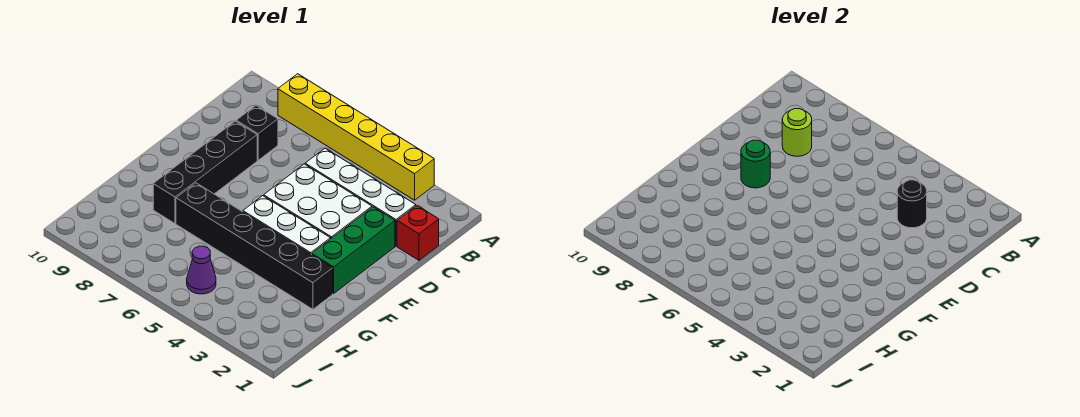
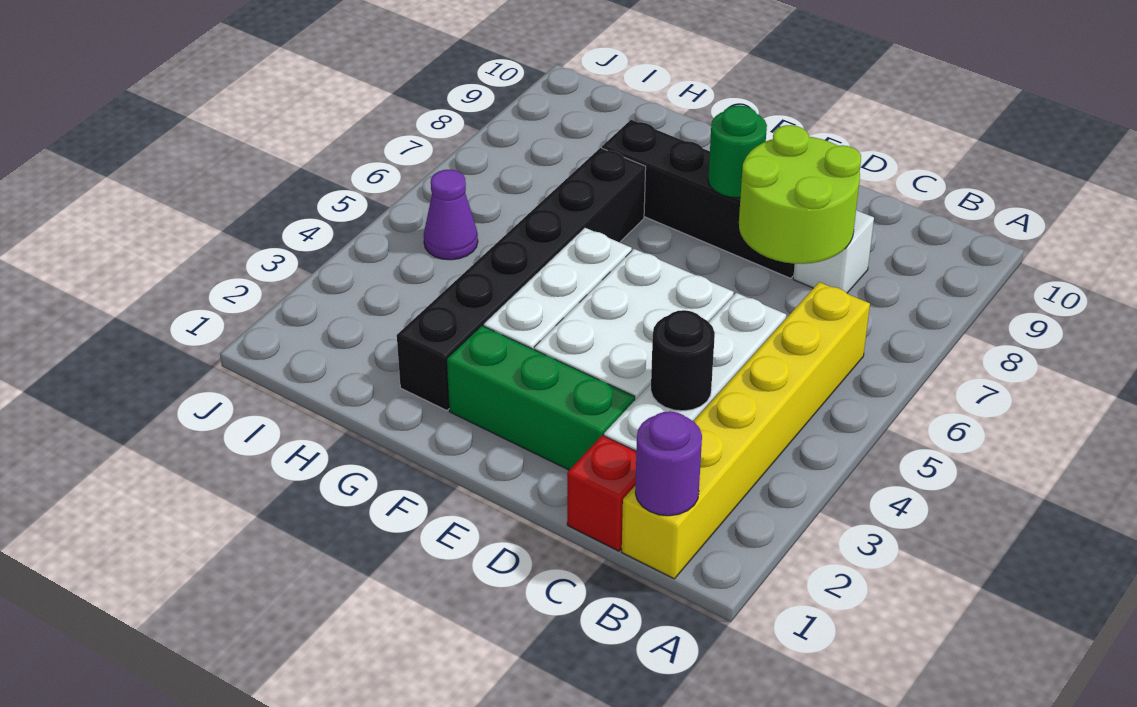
yellow brick A3:A8 level 1 -> yellow brick B1:B6 level 1
none -> purple round brick B1 level 2
black brick C8 level 1 -> white brick C8 level 1
lime round brick C8 level 2 -> lime round brick C7:D8 level 2

